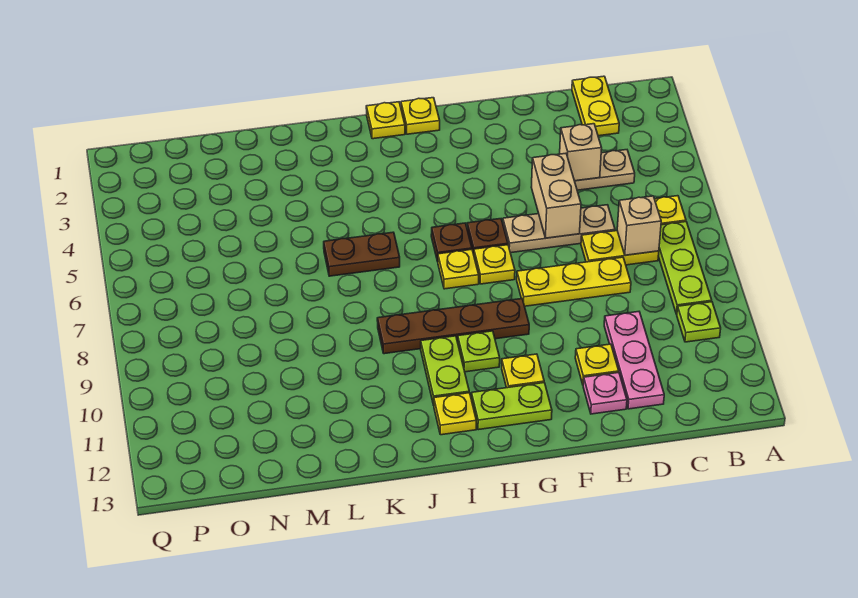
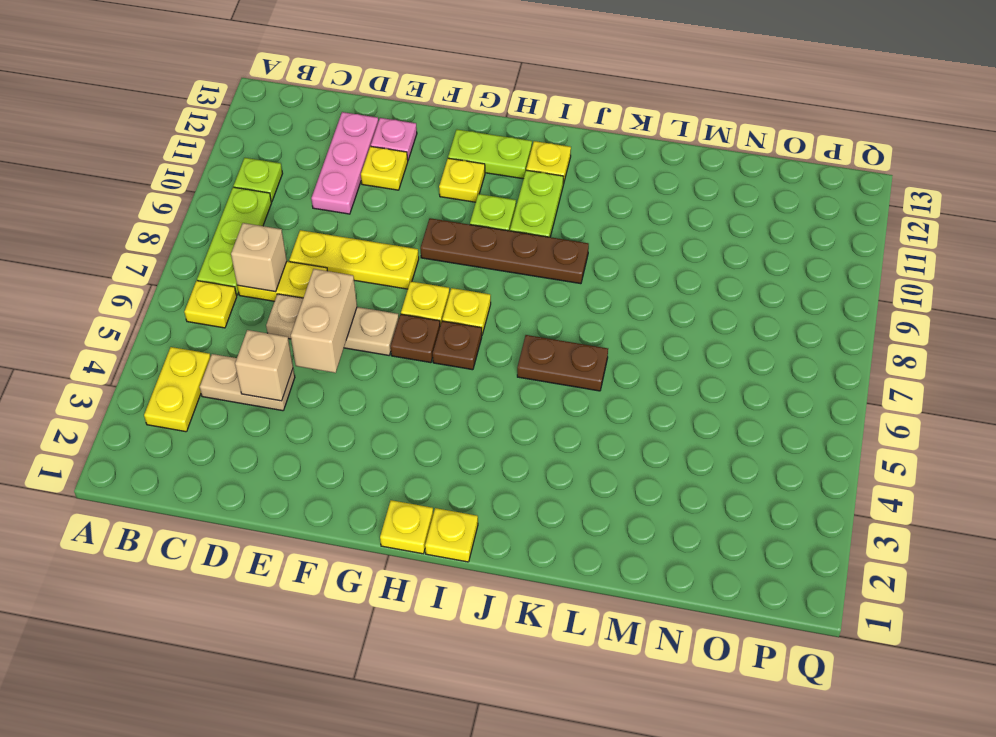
yellow plate C1:C2 level 1 -> yellow plate B3:B4 level 1

